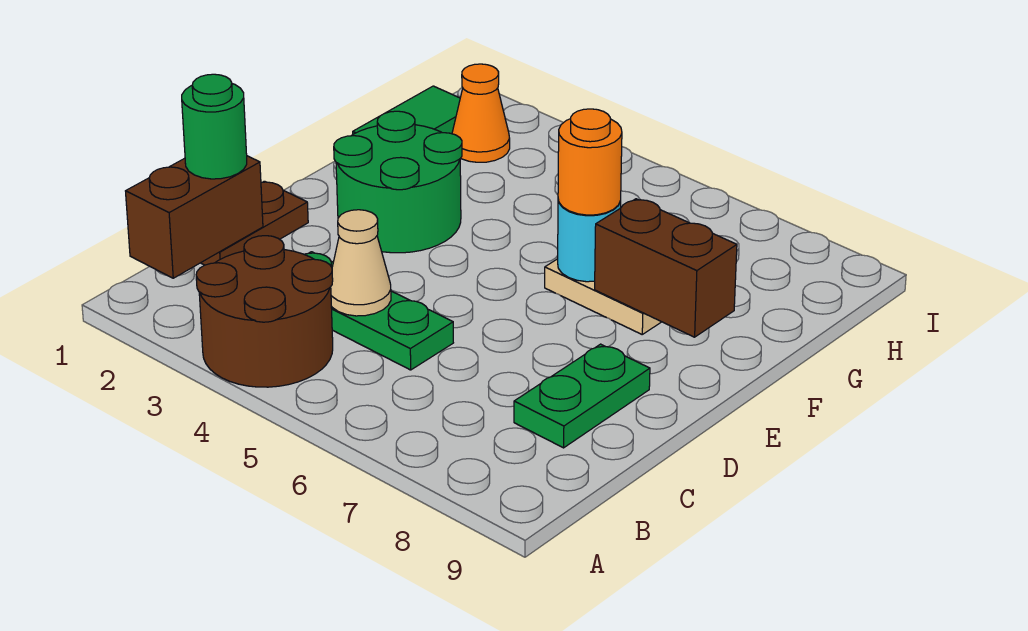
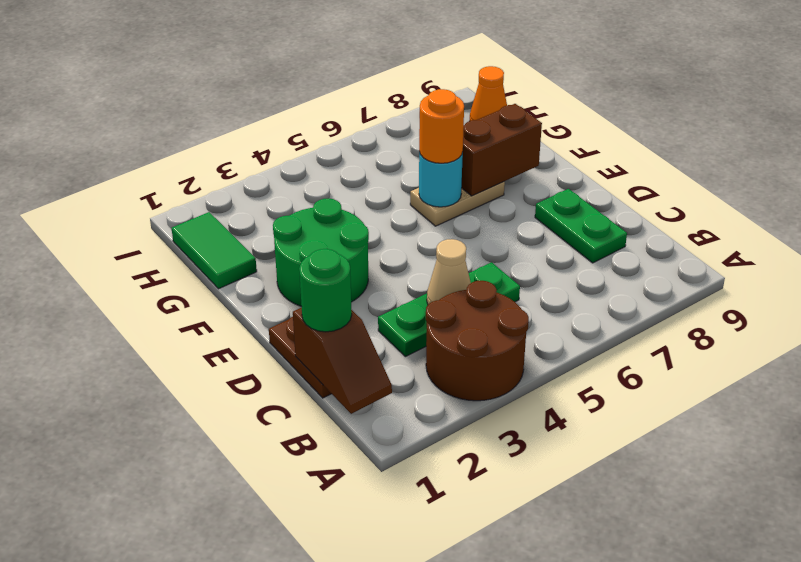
brown brick B1:C1 level 2 -> brown slope B1:C1 level 2 top C
orange cone H2 level 1 -> orange cone H9 level 1

